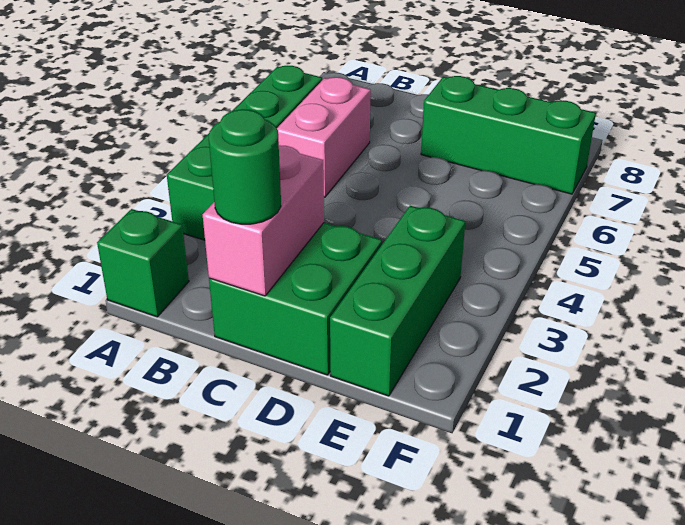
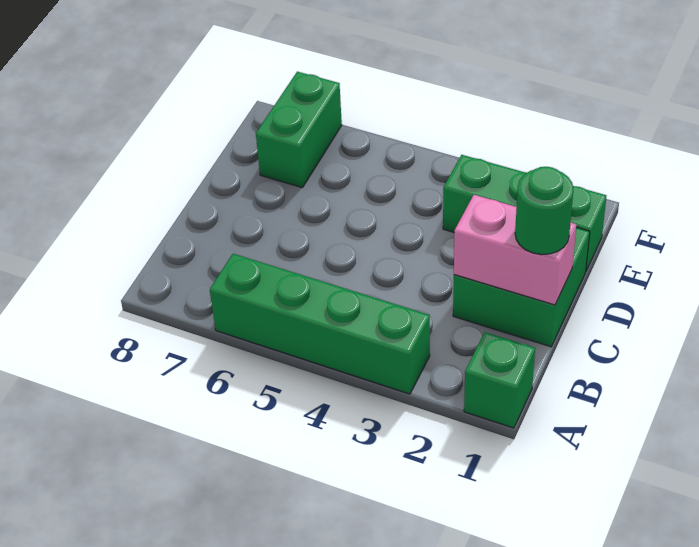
pink brick B5:B6 level 1 -> none
green brick D7:F7 level 1 -> green brick E7:F7 level 1

